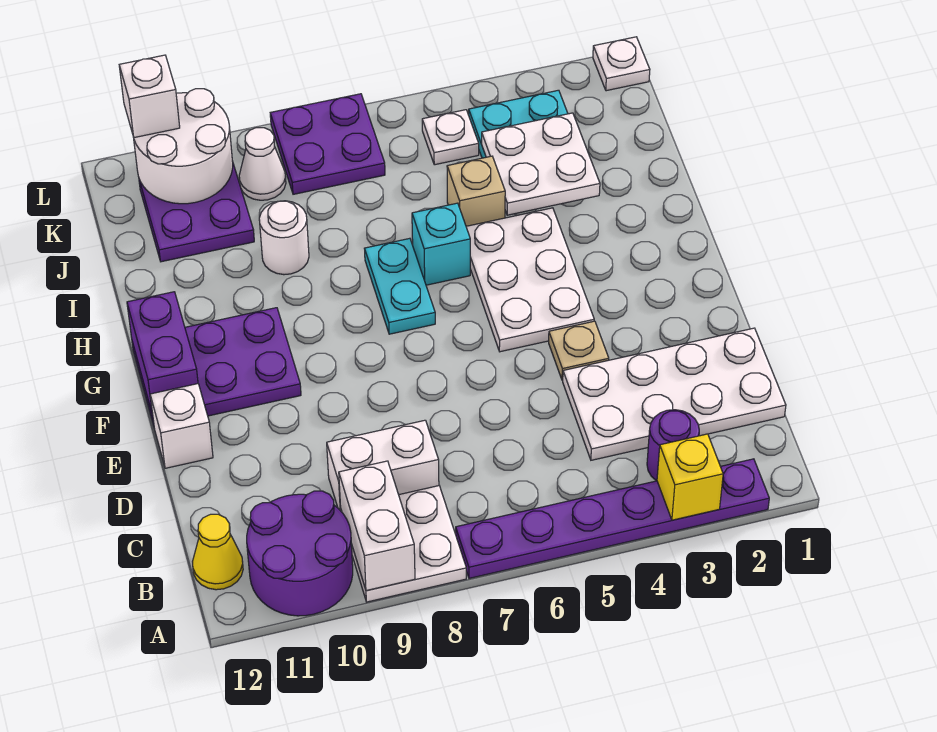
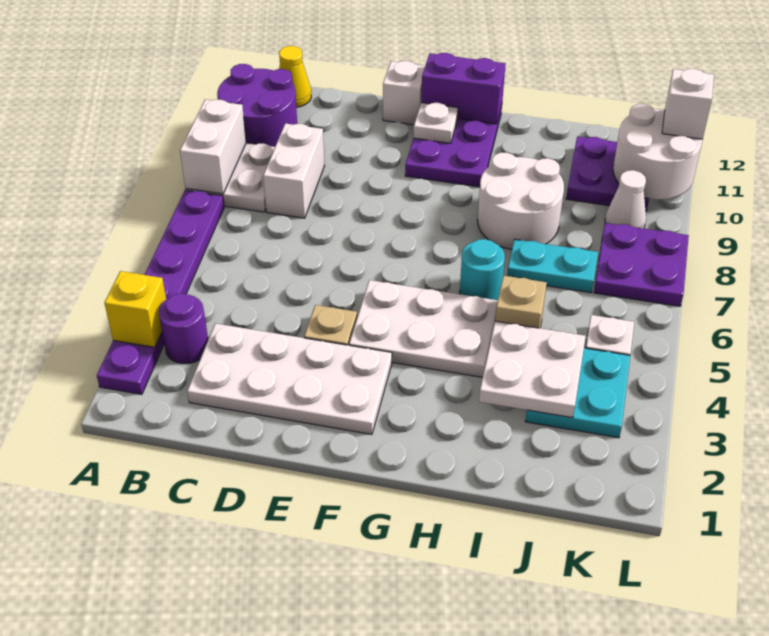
white brick A9:B9 level 2 -> white brick A8:A9 level 2
white plate C1:D4 level 1 -> white plate C2:F3 level 1
cyan plate G7:H7 level 1 -> cyan plate I7:J7 level 1
cyan brick H6 level 1 -> cyan round brick H6 level 1
white round brick I9 level 1 -> white round brick H8:I9 level 1
white plate L1 level 1 -> white plate F11 level 2

